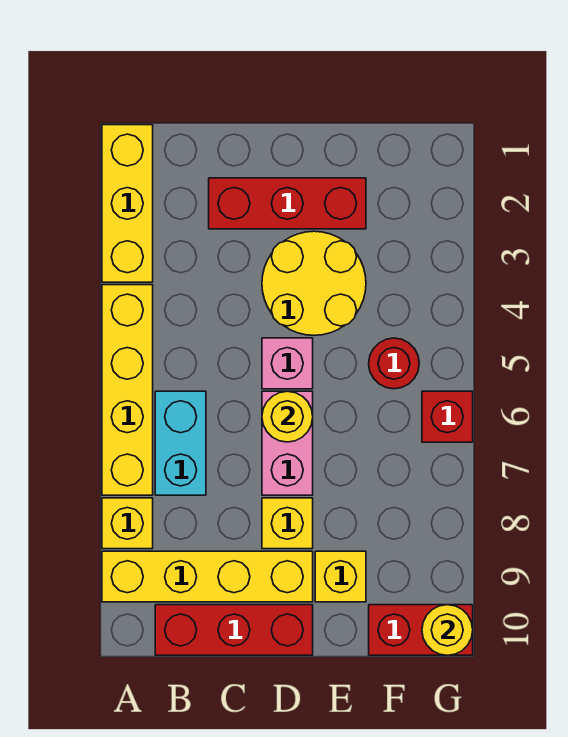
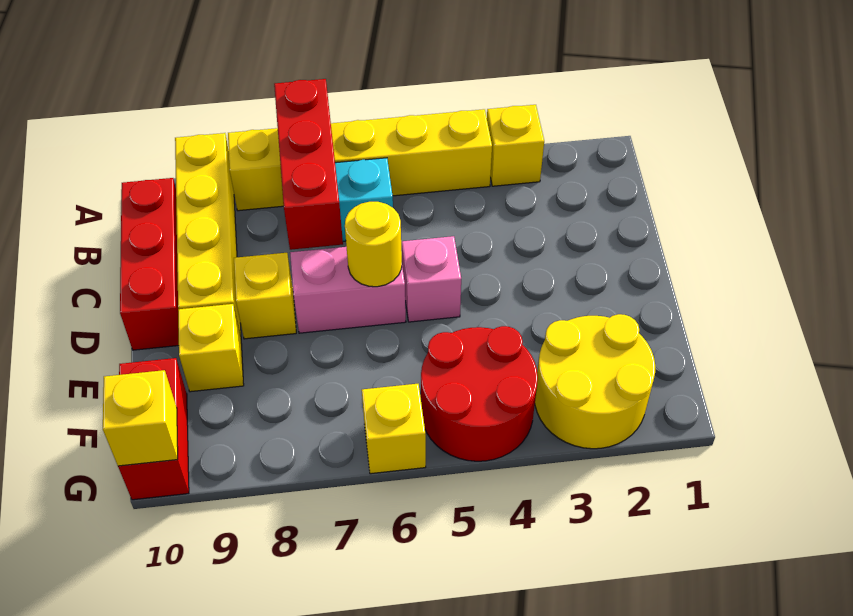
yellow brick A1:A3 level 1 -> yellow brick A3 level 1
red brick C2:E2 level 1 -> red brick A7:C7 level 2
yellow round brick D3:E4 level 1 -> yellow round brick F2:G3 level 1
red round brick F5 level 1 -> red round brick F4:G5 level 1
red brick G6 level 1 -> yellow brick G6 level 1
yellow round brick G10 level 2 -> yellow brick G10 level 2

